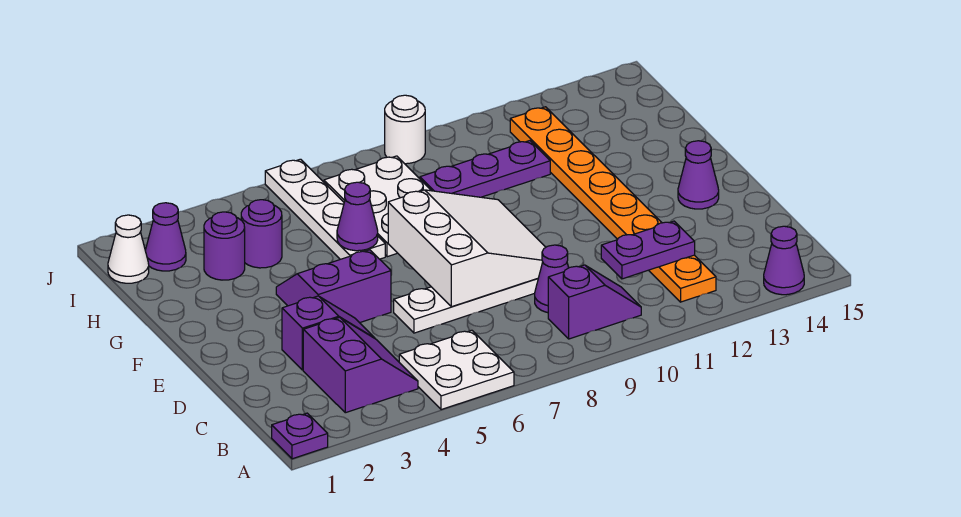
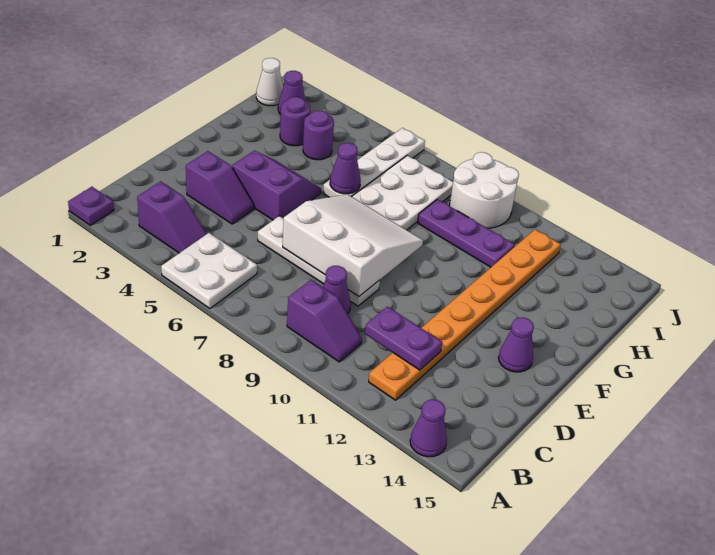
purple slope B3:C4 level 1 top 3 -> purple slope B3:B4 level 1 top 3
white slope D7:F9 level 2 top 7 -> white slope D7:F9 level 2 top D
white round brick J9 level 1 -> white round brick I9:J10 level 1

